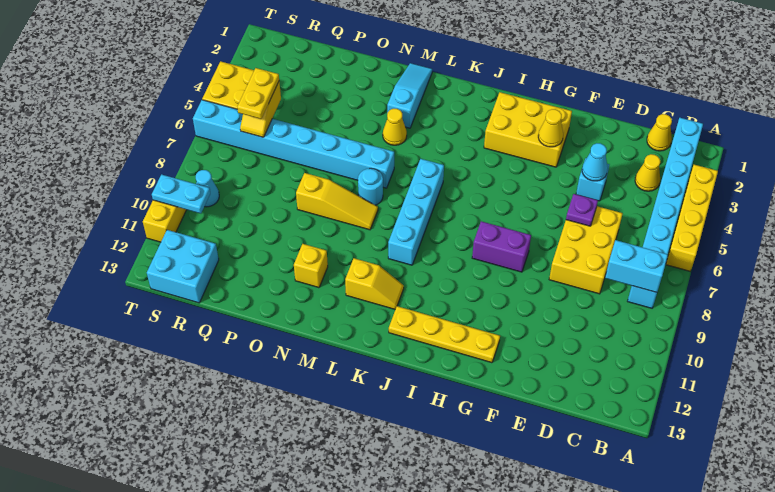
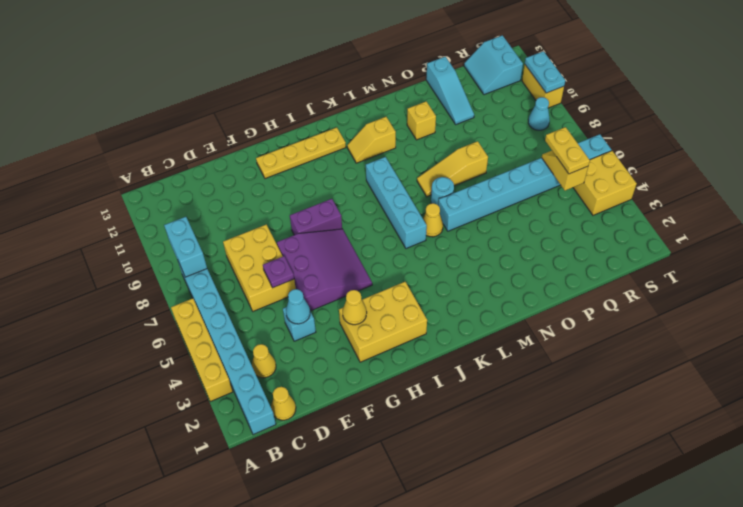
cyan brick B8:C8 level 2 -> cyan brick B8:B9 level 2
none -> purple slope F5:H7 level 1 top F
cyan slope M1:M3 level 1 top 3 -> cyan slope P11:P13 level 1 top 13
yellow cone M4 level 1 -> yellow cone L6 level 1
cyan brick R12:S13 level 1 -> cyan slope R12:S13 level 1 top S
cyan plate S10:T10 level 2 -> cyan plate T10:T11 level 2

